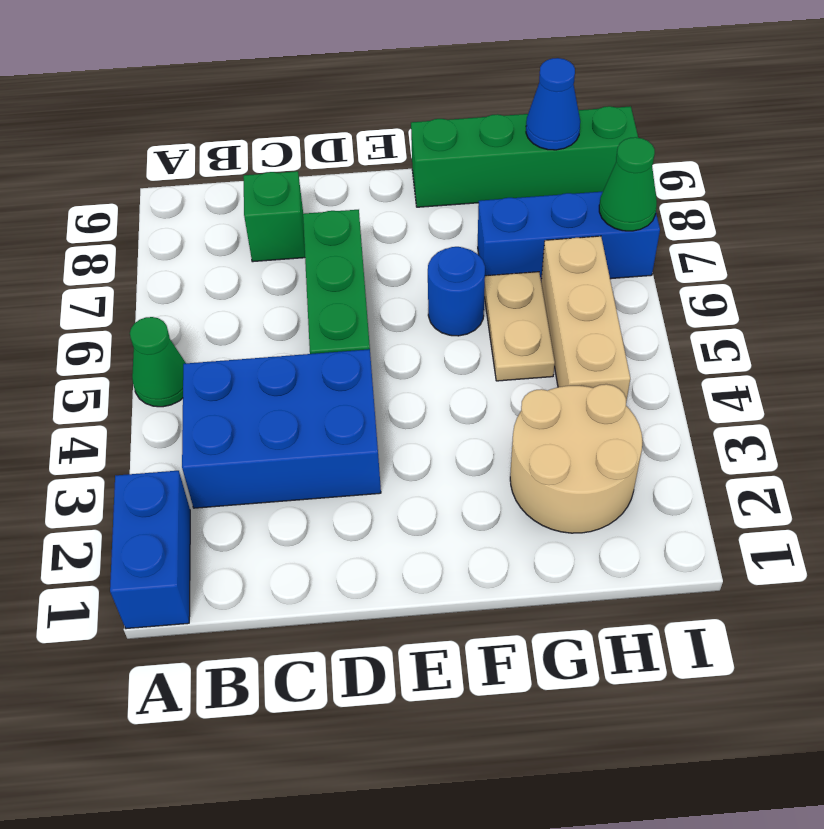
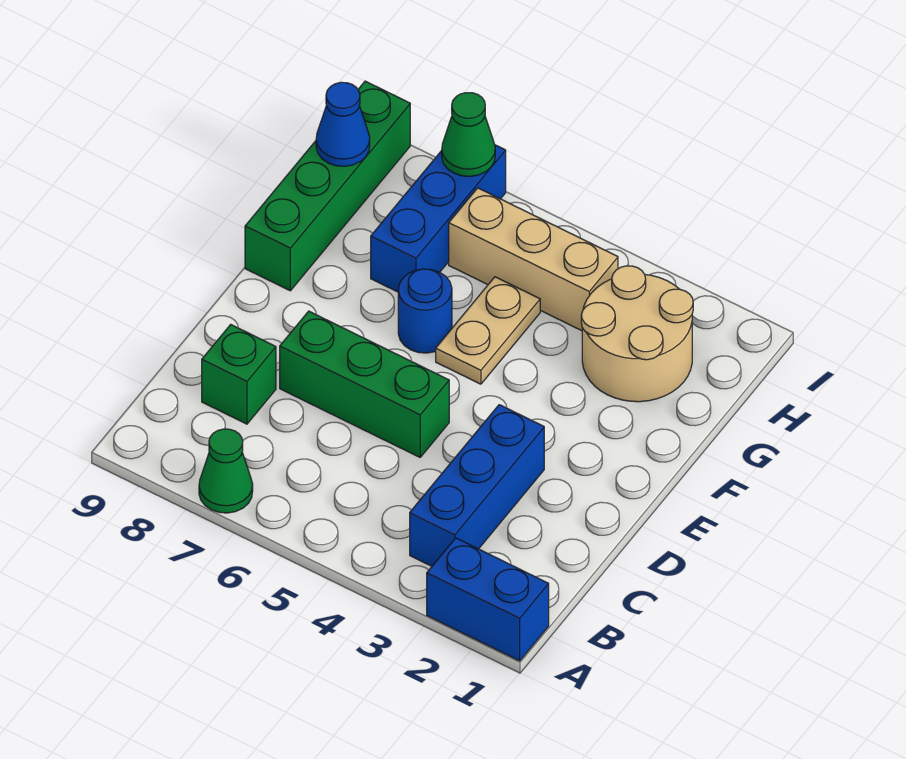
green cone A5 level 1 -> green cone A7 level 1
blue brick B3:D4 level 1 -> blue brick B3:D3 level 1
tan plate G5:G6 level 1 -> tan plate F5:G5 level 1

